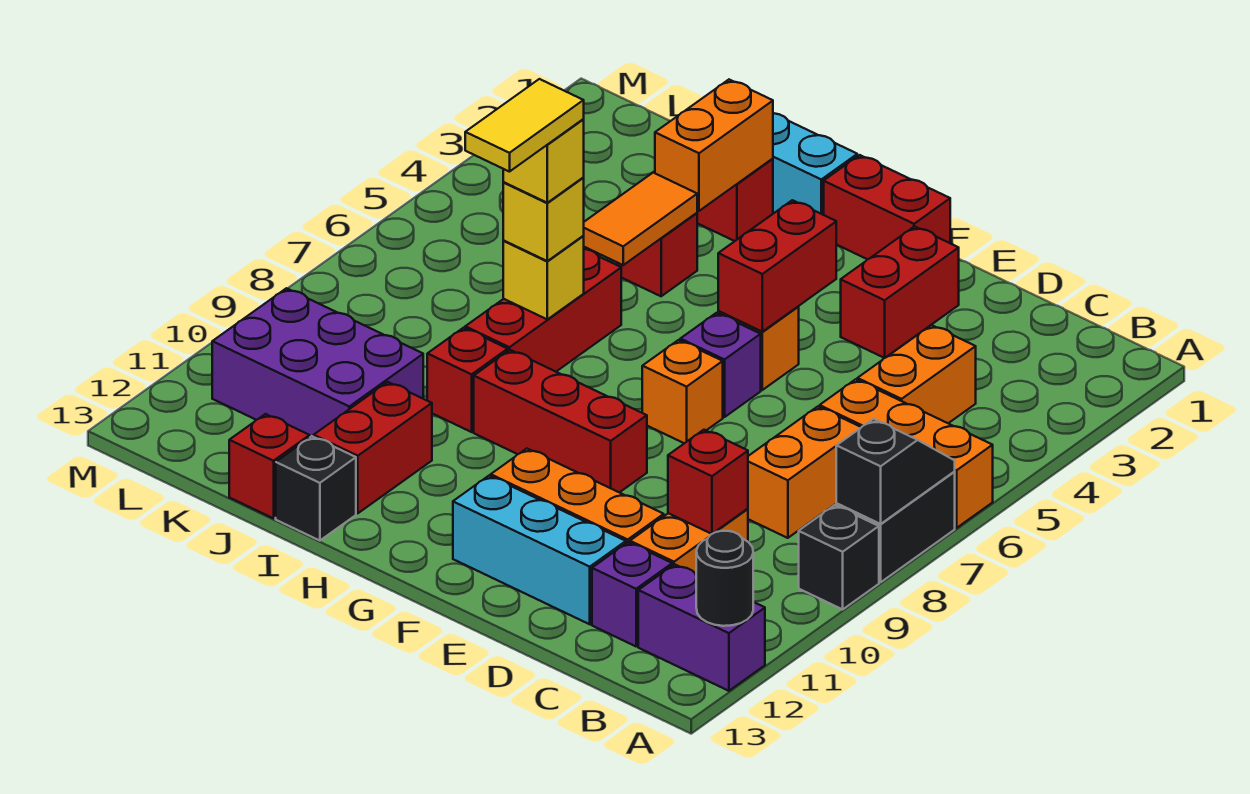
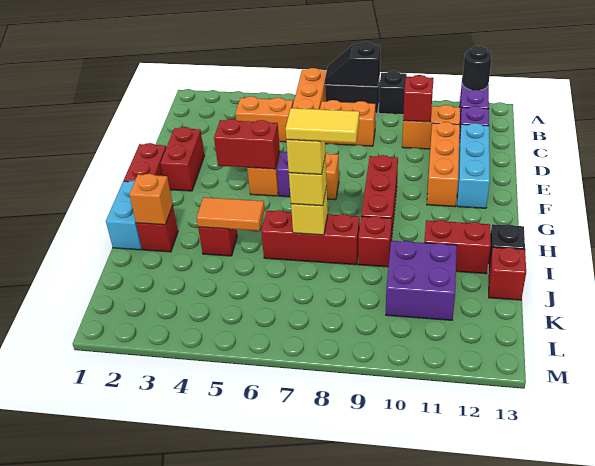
red brick E2:E3 level 1 -> red brick E2:F2 level 1
orange brick I2:I3 level 2 -> orange brick I2 level 2
purple brick J10:L11 level 1 -> purple brick J10:K11 level 1

